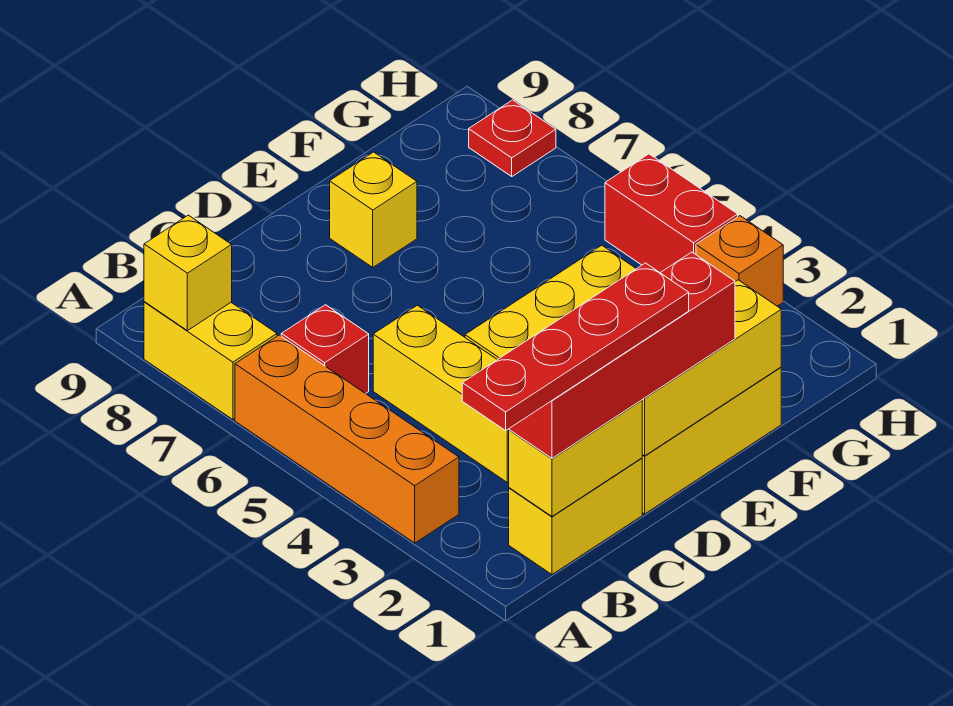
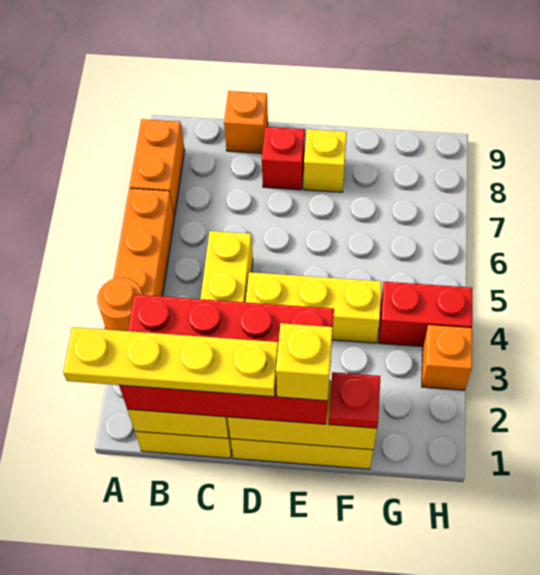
red plate A1:D1 level 4 -> yellow plate A1:D1 level 4
none -> orange round brick A3 level 2
yellow brick A7:A8 level 1 -> orange brick A7:A8 level 1
yellow brick A8 level 2 -> yellow brick E1 level 4
red brick B1:E1 level 3 -> red brick B1:E2 level 3
red brick B6 level 1 -> red brick D8 level 1
none -> orange brick C9 level 1
red brick H4:H5 level 1 -> red brick G4:H4 level 1
red plate H8 level 1 -> red plate F1 level 3

